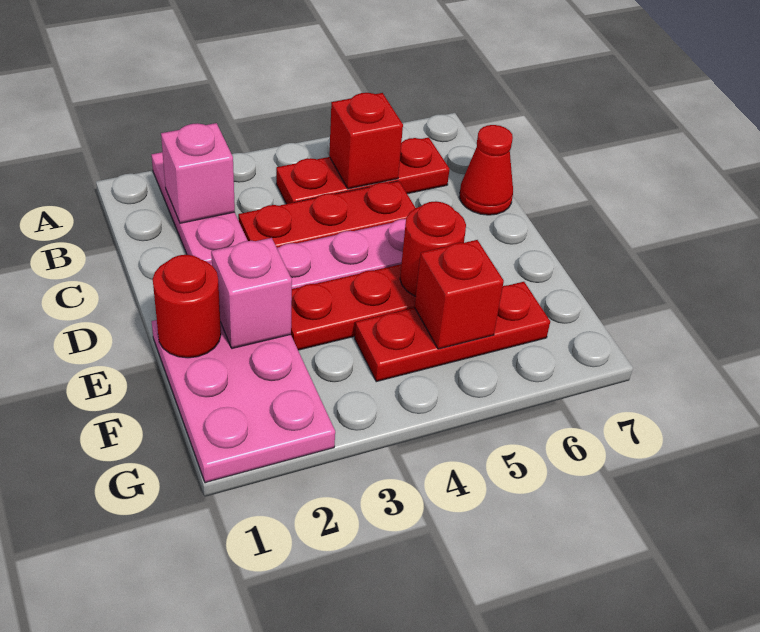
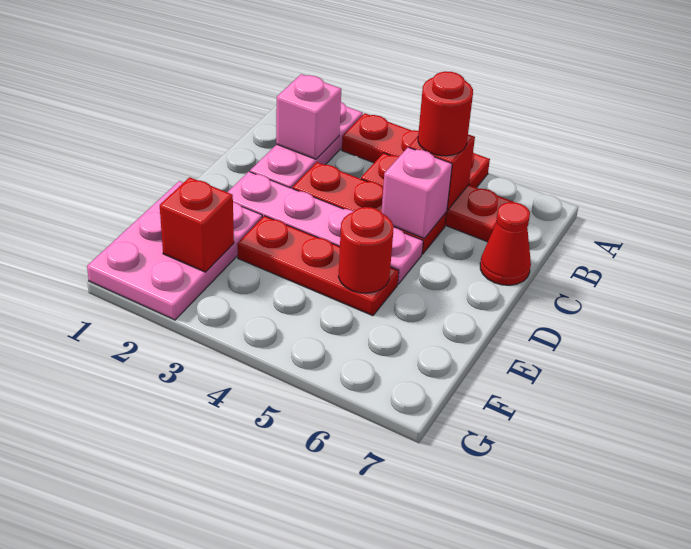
red round brick E1 level 2 -> red round brick B5 level 3
pink brick E2 level 2 -> pink brick C5 level 2
red plate F4:F6 level 1 -> red plate A3:A5 level 1
red brick F5 level 2 -> red brick F2 level 2

